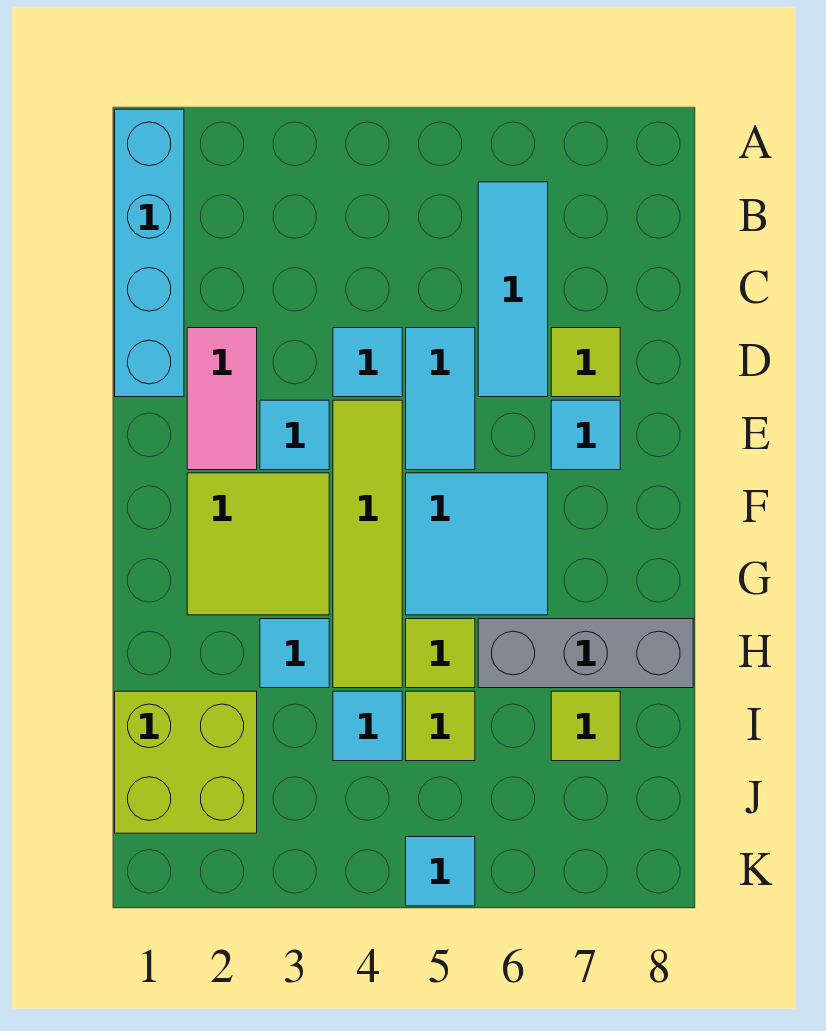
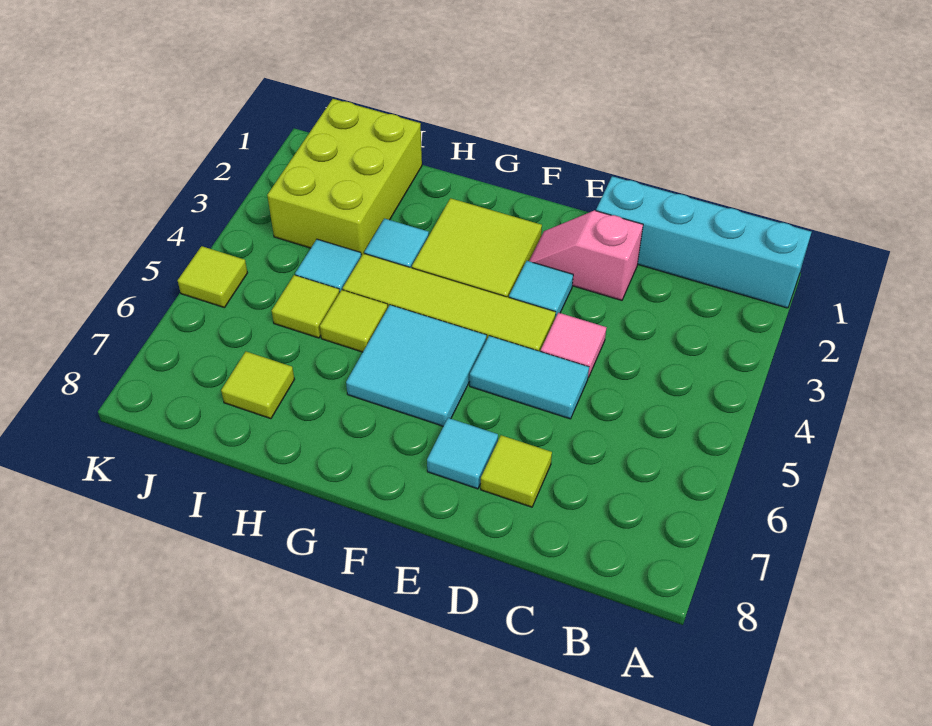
cyan tile B6:D6 level 1 -> none
pink tile D2:E2 level 1 -> pink slope D2:E2 level 1 top D
cyan tile D4 level 1 -> pink tile D4 level 1
grey brick H6:H8 level 1 -> none
lime brick I1:J2 level 1 -> lime brick I1:J3 level 1
cyan tile K5 level 1 -> lime tile K5 level 1

